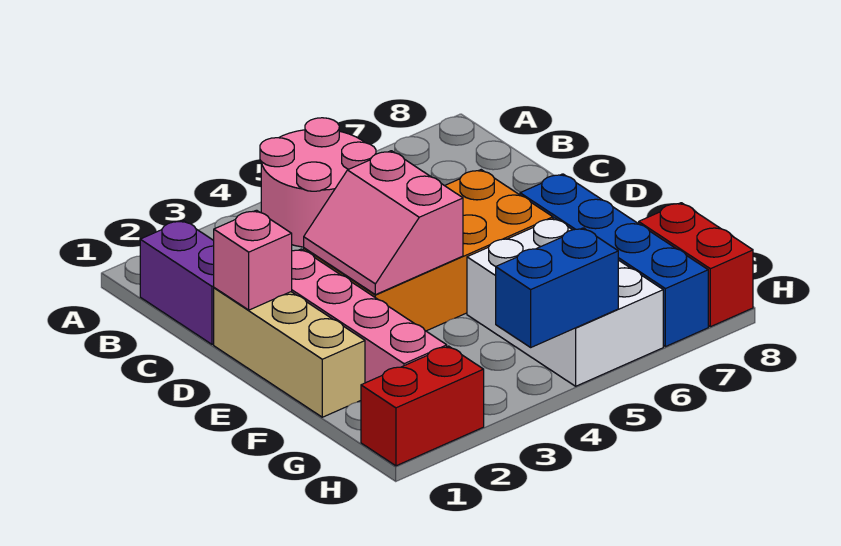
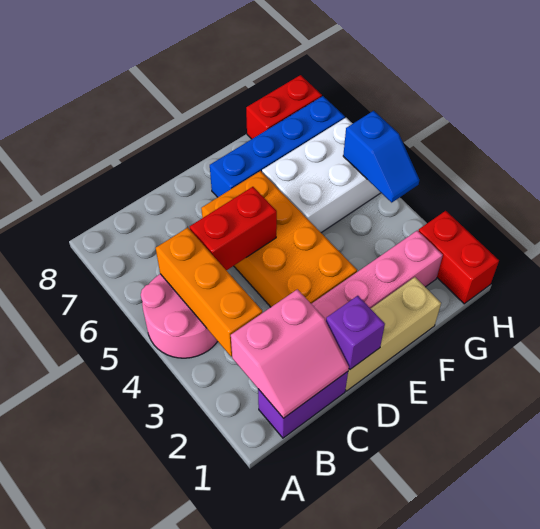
none -> orange brick B3:B5 level 2
none -> red brick C5:D5 level 2
pink brick D1 level 2 -> purple brick D1 level 2
pink slope D3:E4 level 2 top 4 -> pink slope B1:C2 level 2 top 2
blue brick H4:H5 level 2 -> blue slope H4:H5 level 2 top 5

